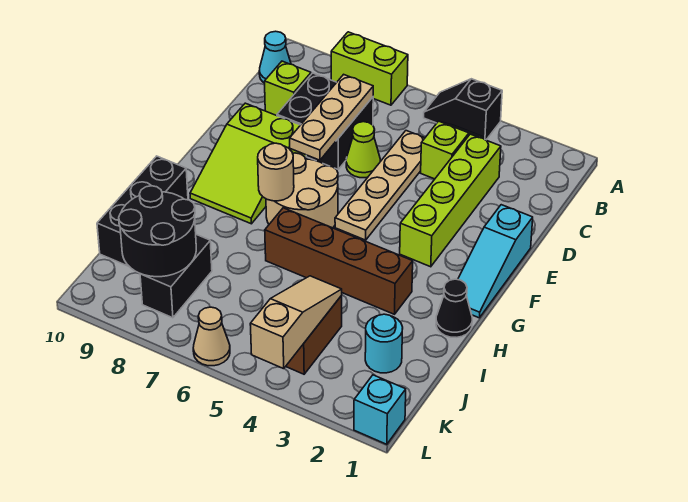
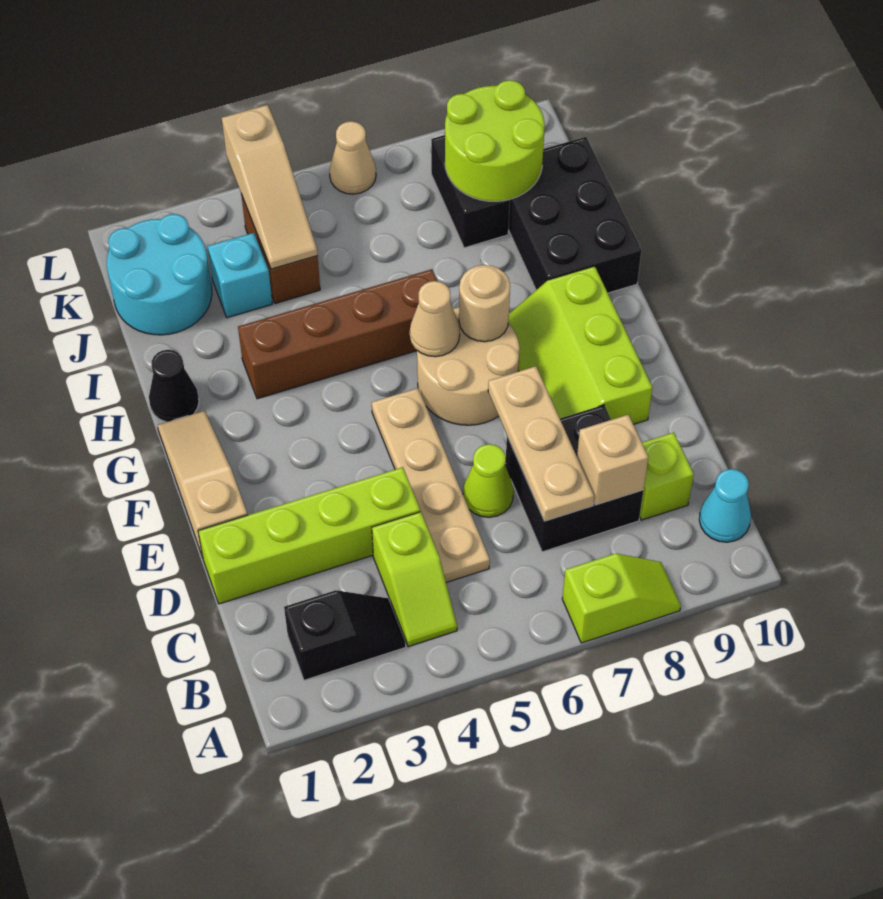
black slope A4:A5 level 1 top 4 -> black slope B2:B3 level 1 top 2
lime brick A7:A8 level 1 -> lime slope A7:A8 level 1 top 7
lime brick C3:F3 level 1 -> lime brick D1:D4 level 1
none -> tan brick C8 level 2
cyan slope E1:G1 level 1 top E -> tan slope E1:G1 level 1 top E
lime slope E8:G9 level 1 top E -> lime slope E8:G9 level 1 top 9
none -> tan cone G6 level 2
black brick H10:J10 level 1 -> black brick H9:J10 level 1
cyan round brick J2 level 1 -> cyan round brick J1:K2 level 1
black round brick J8:K9 level 2 -> lime round brick J8:K9 level 2
cyan brick L1 level 1 -> cyan brick J3 level 1

